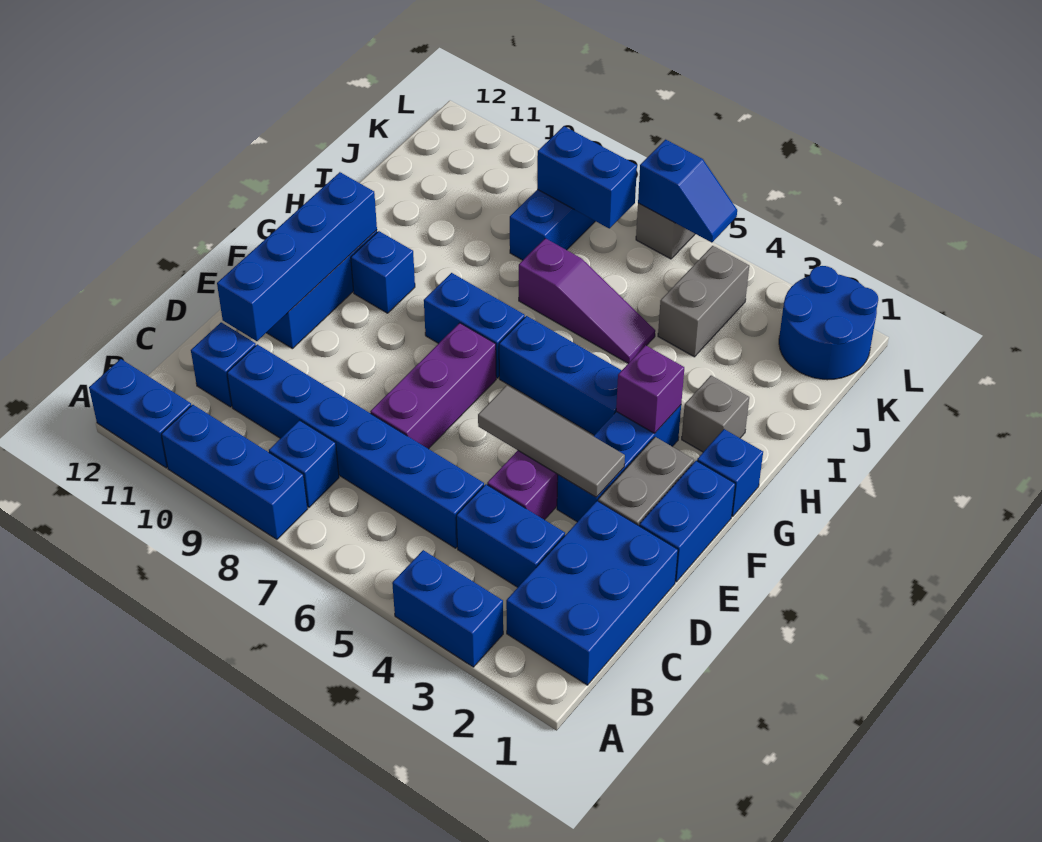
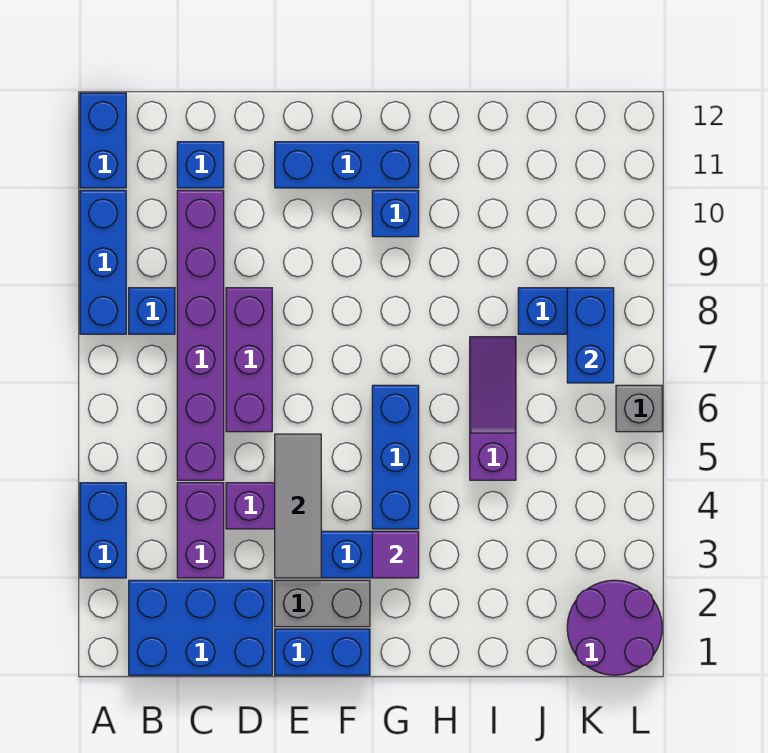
blue brick C3:C4 level 1 -> purple brick C3:C4 level 1
blue brick C5:C10 level 1 -> purple brick C5:C10 level 1
purple brick D7:F7 level 1 -> purple brick D6:D8 level 1
blue brick D11:G11 level 2 -> none
blue brick G1 level 1 -> none
purple brick G3 level 2 -> purple tile G3 level 2
blue brick G7:G8 level 1 -> none
grey brick H2 level 1 -> none
purple slope I5:I7 level 1 top 7 -> purple slope I5:I7 level 1 top 5
grey brick J4:K4 level 1 -> none
blue round brick K1:L2 level 1 -> purple round brick K1:L2 level 1
blue slope L5:L6 level 2 top 6 -> none

